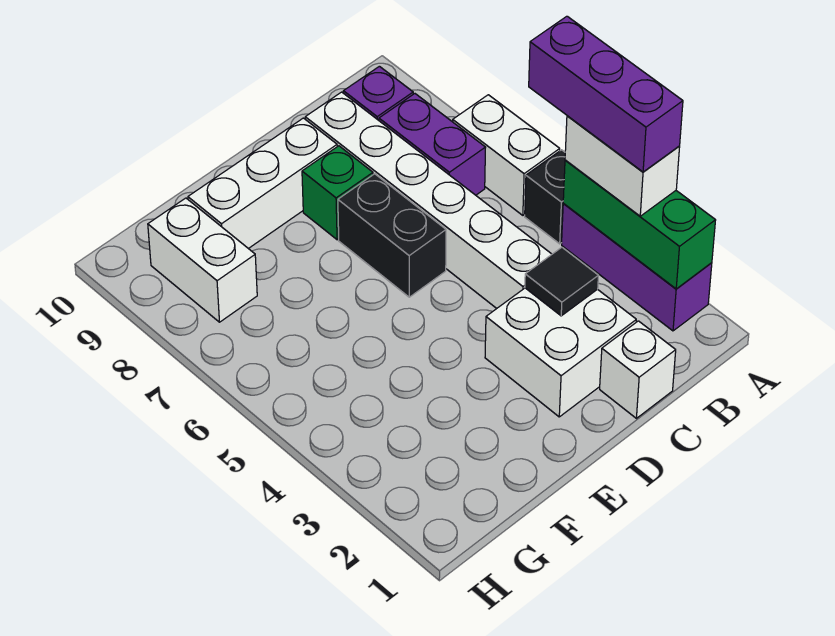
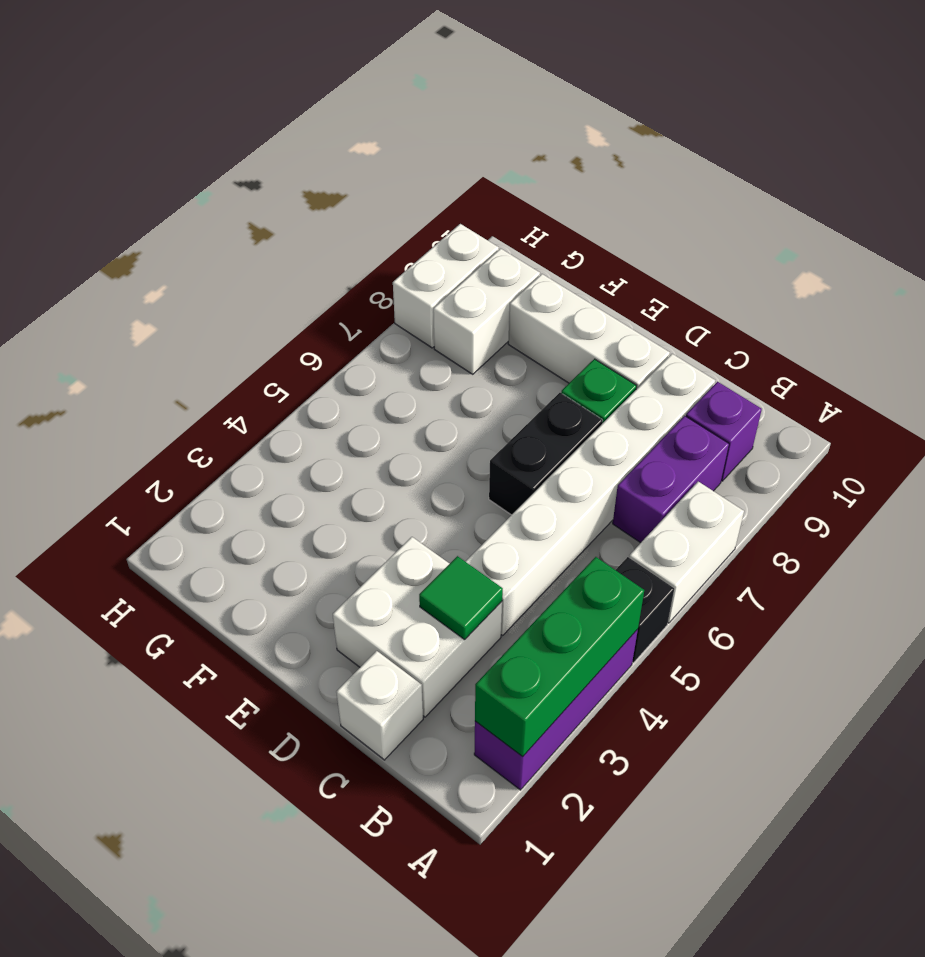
white brick A3:A4 level 3 -> white brick H8:H9 level 1
purple brick A3:A5 level 4 -> none
black tile C3 level 2 -> green tile C3 level 2

